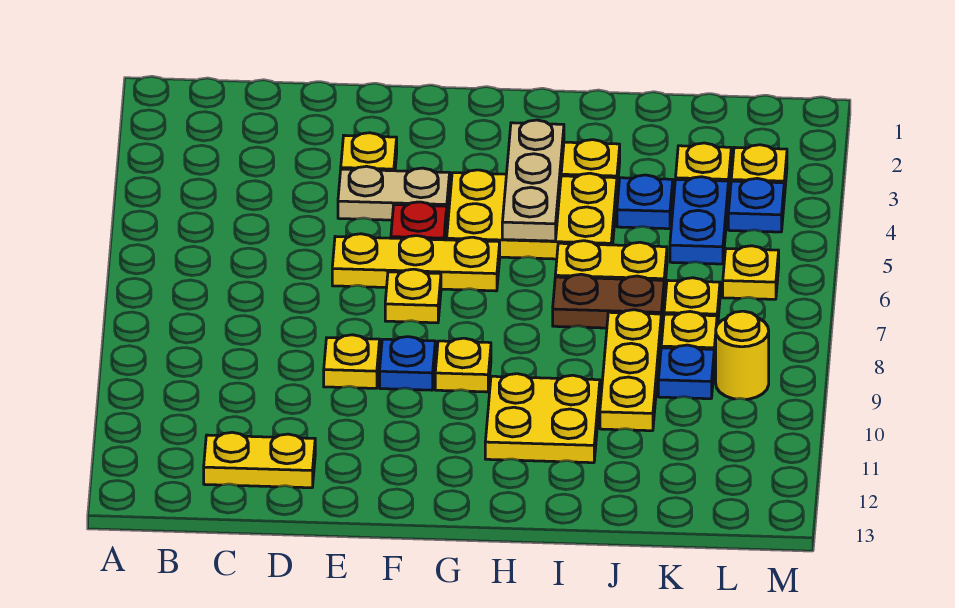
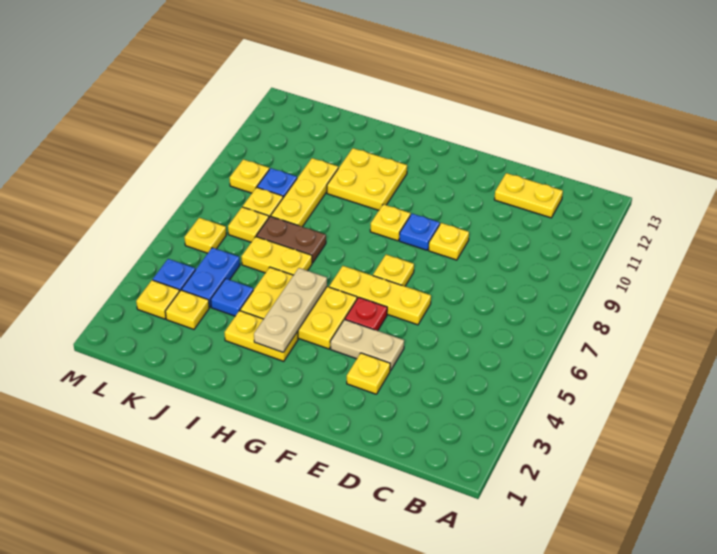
yellow round brick L9 level 1 -> yellow plate L9 level 1

